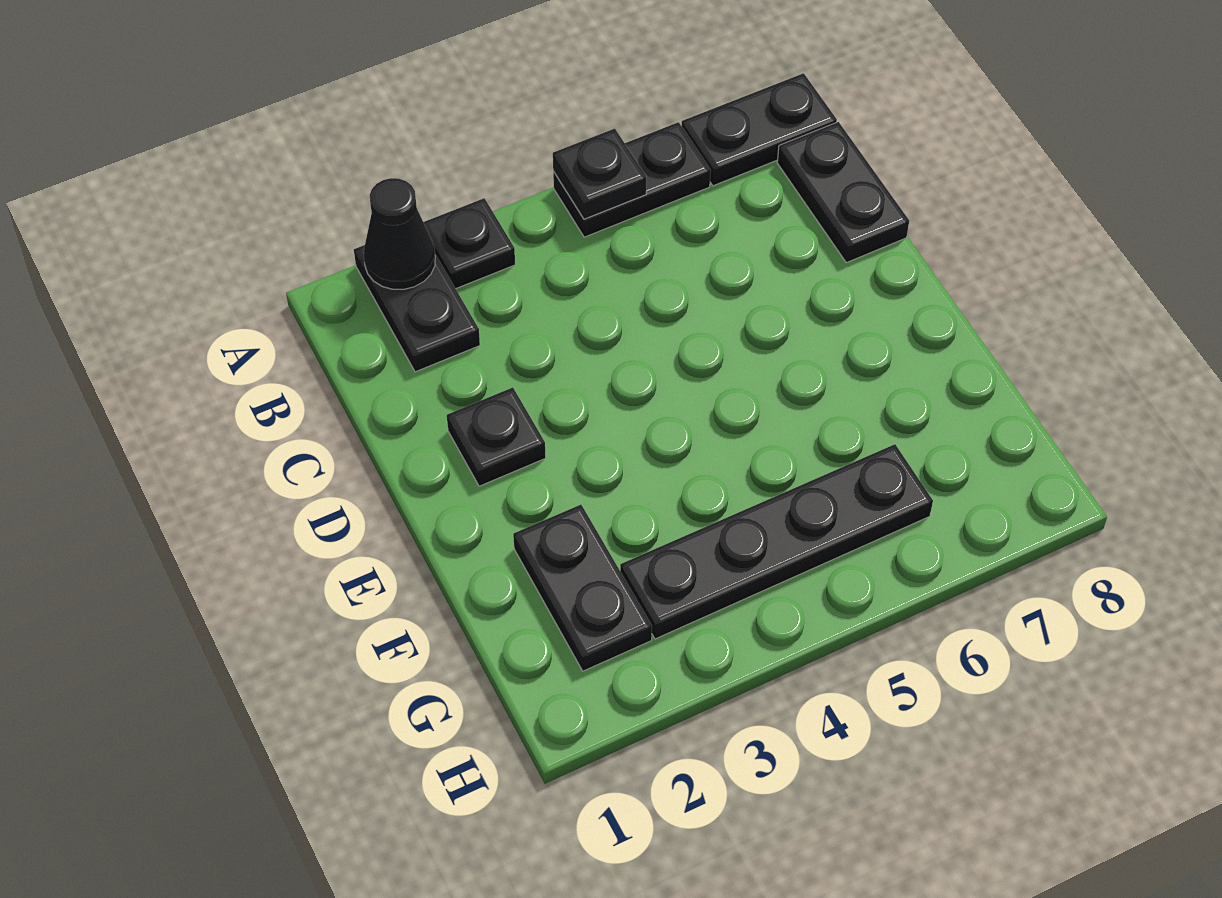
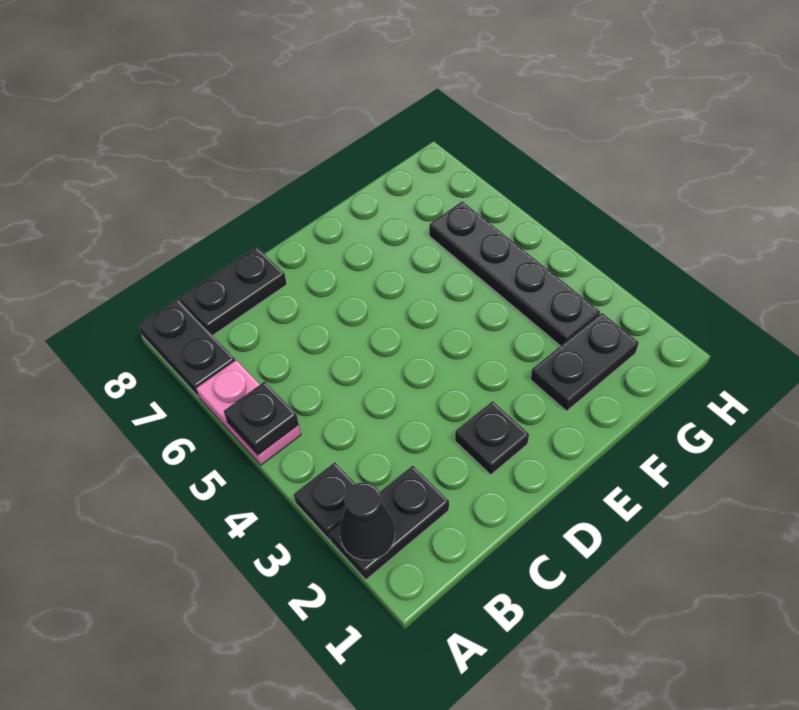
black plate A5:A6 level 1 -> pink plate A5:A6 level 1

